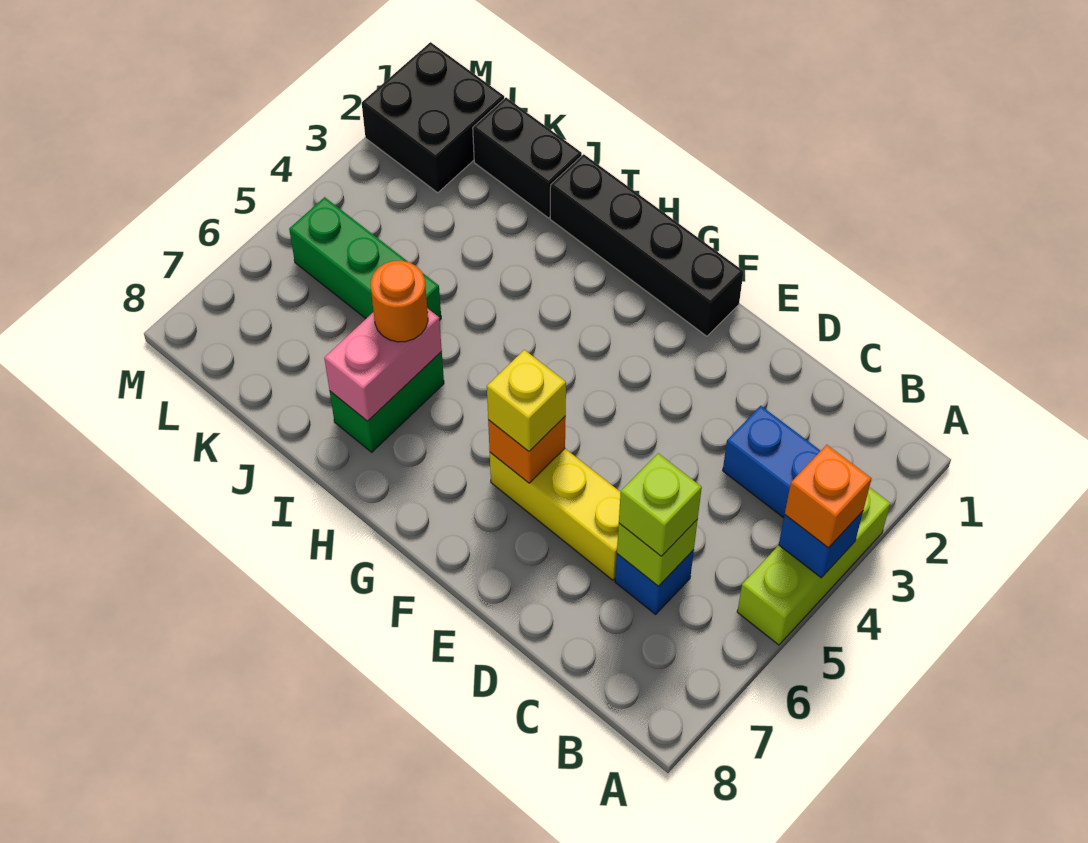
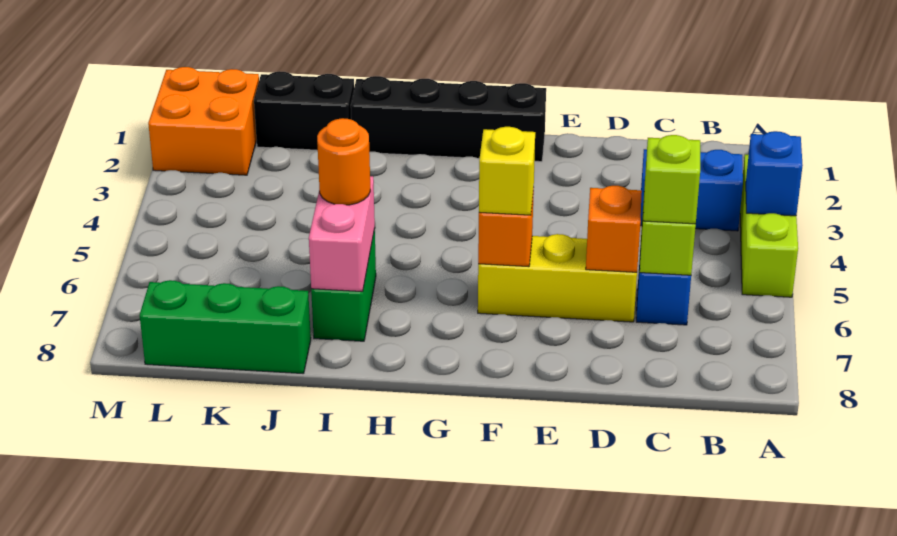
orange brick A4 level 3 -> orange brick D6 level 2
green brick J5:L5 level 1 -> green brick J8:L8 level 1
black brick L1:M2 level 1 -> orange brick L1:M2 level 1

